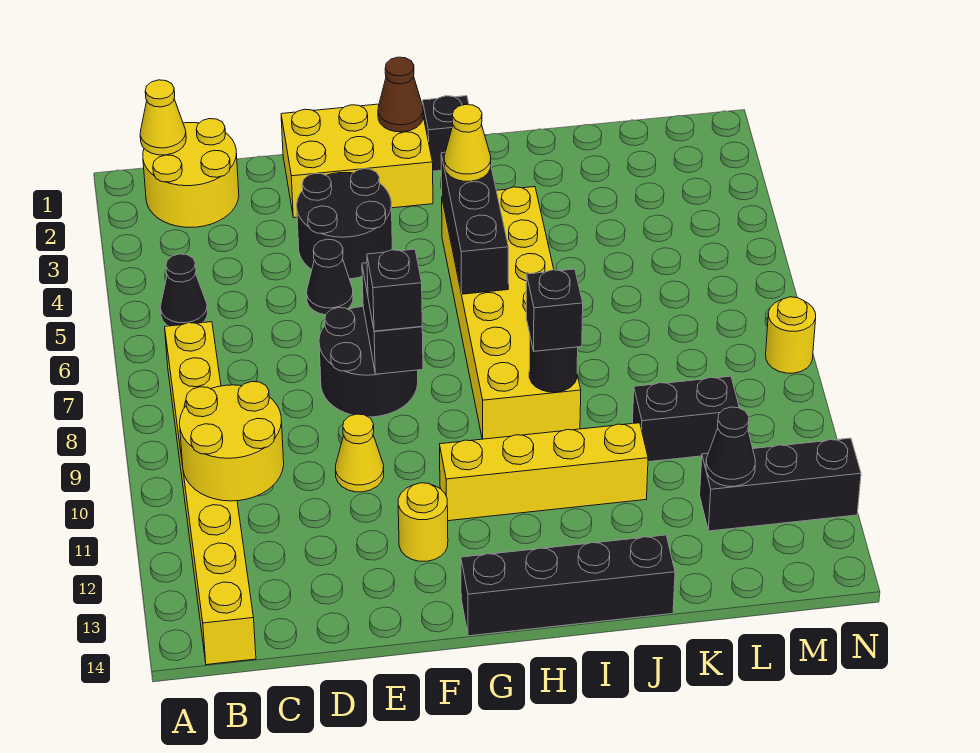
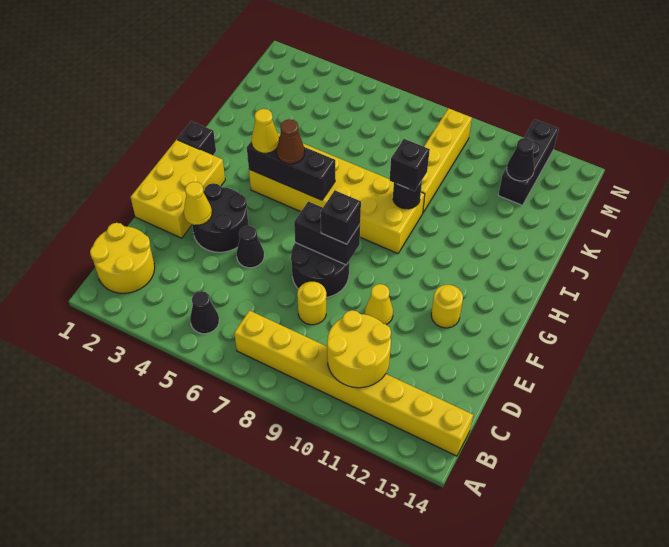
yellow cone B1 level 2 -> yellow cone E3 level 2
brown cone G1 level 2 -> brown cone H5 level 3
yellow brick G11:J11 level 1 -> yellow brick J9:M9 level 1
black brick G14:J14 level 1 -> none
black brick K10:L10 level 1 -> none
yellow round brick N8 level 1 -> yellow round brick D8 level 1

